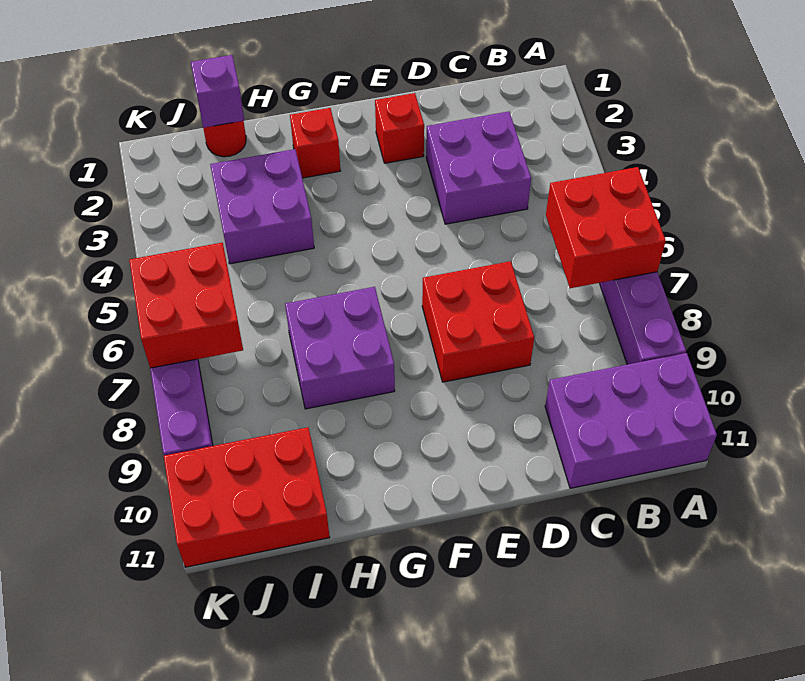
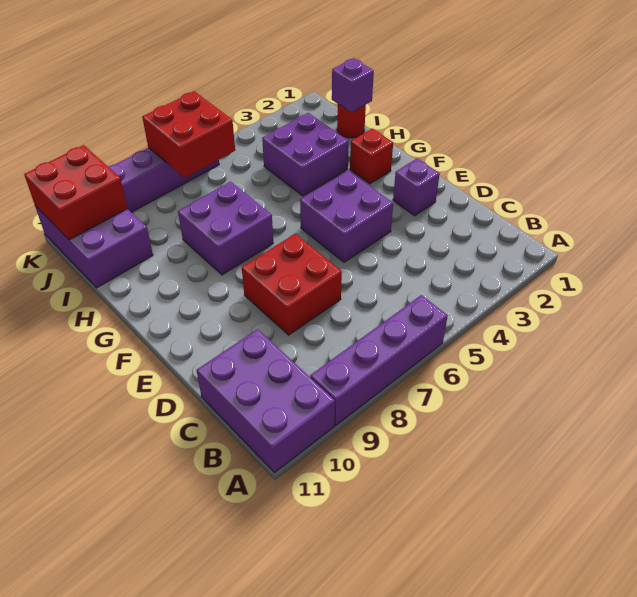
red brick A6:B7 level 2 -> red brick J10:K11 level 2
purple brick C3:D4 level 1 -> purple brick E4:F5 level 1
red brick E2 level 1 -> purple brick E2 level 1
red brick I10:K11 level 1 -> purple brick I10:K11 level 1

